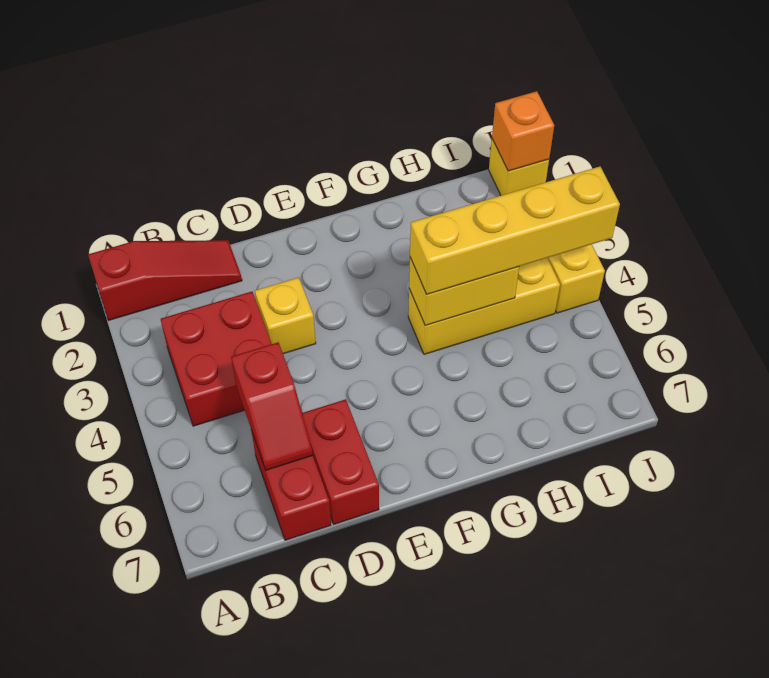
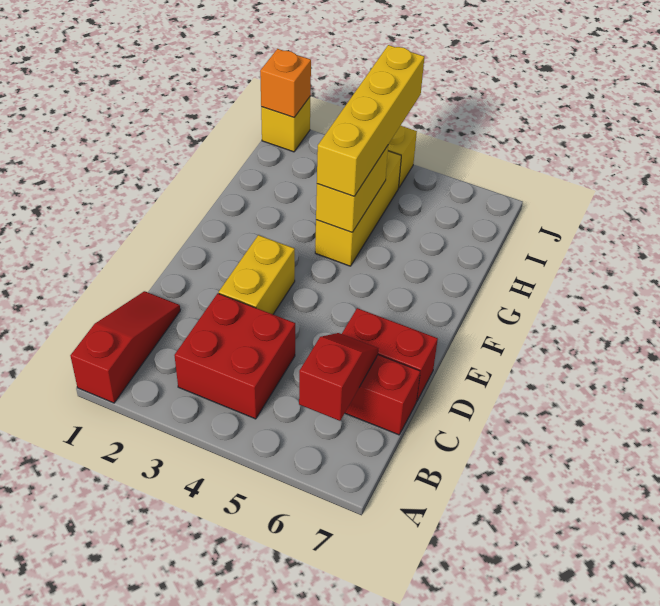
red slope C5:C6 level 2 top 5 -> red slope B6:C6 level 2 top B
yellow brick D3 level 1 -> yellow brick D3:E3 level 1

